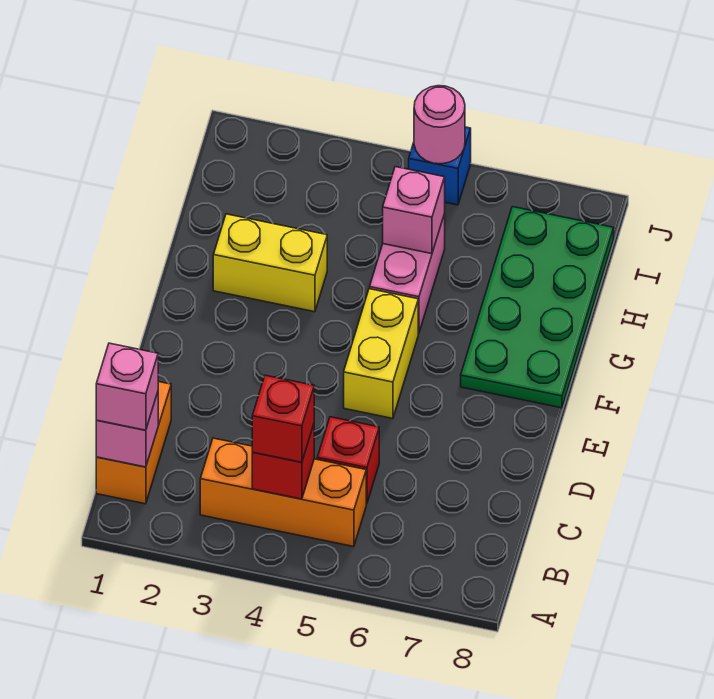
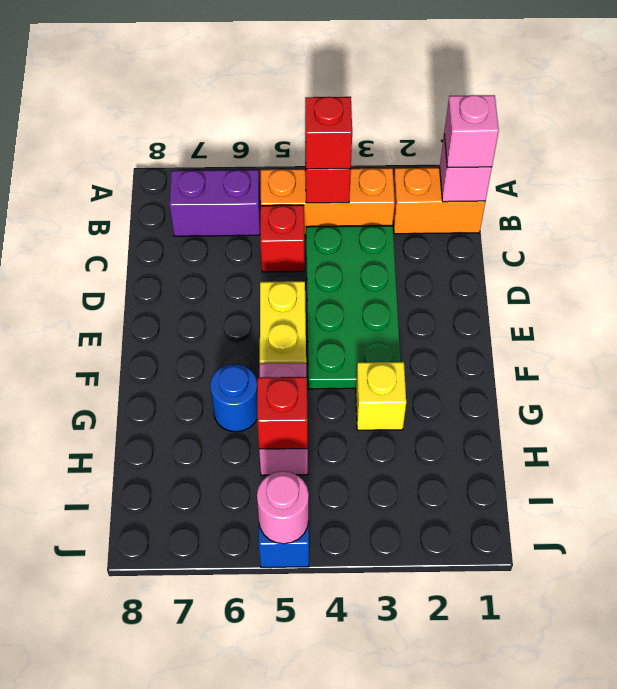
orange brick B1:C1 level 1 -> orange brick B1:B2 level 1
none -> purple brick B6:B7 level 1
green plate F7:I8 level 1 -> green plate C3:F4 level 1
yellow brick G2:G3 level 1 -> yellow brick G3 level 1
none -> blue round brick G6 level 1
pink brick H5 level 2 -> red brick H5 level 2

